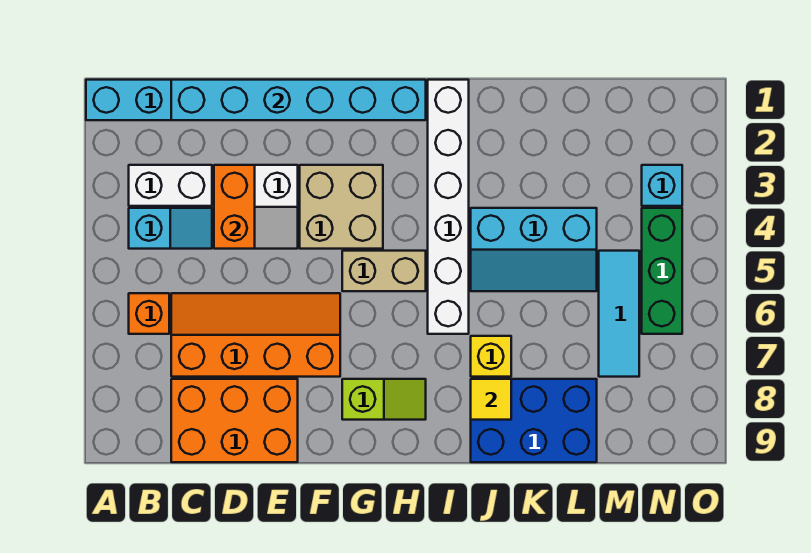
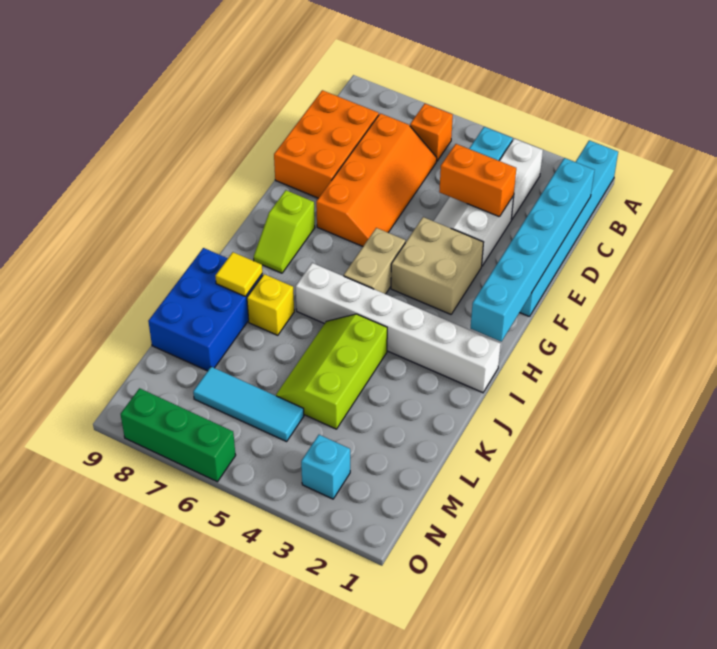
cyan slope J4:L5 level 1 top 4 -> lime slope J4:L5 level 1 top 4
green brick N4:N6 level 1 -> green brick O6:O8 level 1

